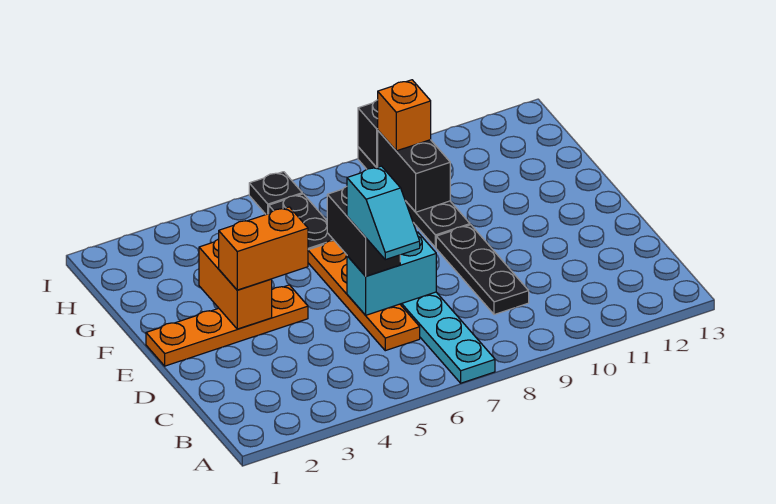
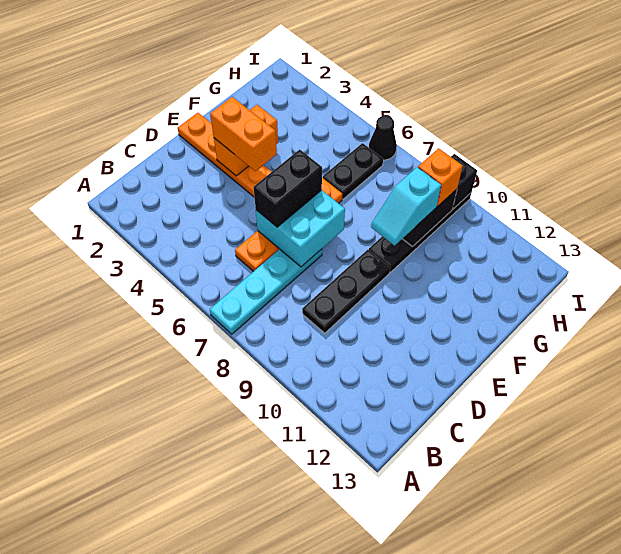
cyan slope C6:D6 level 4 top D -> cyan slope F9:G9 level 3 top G
cyan brick D6:D7 level 2 -> cyan brick D6:E7 level 2
black plate I6 level 1 -> black cone I6 level 1

